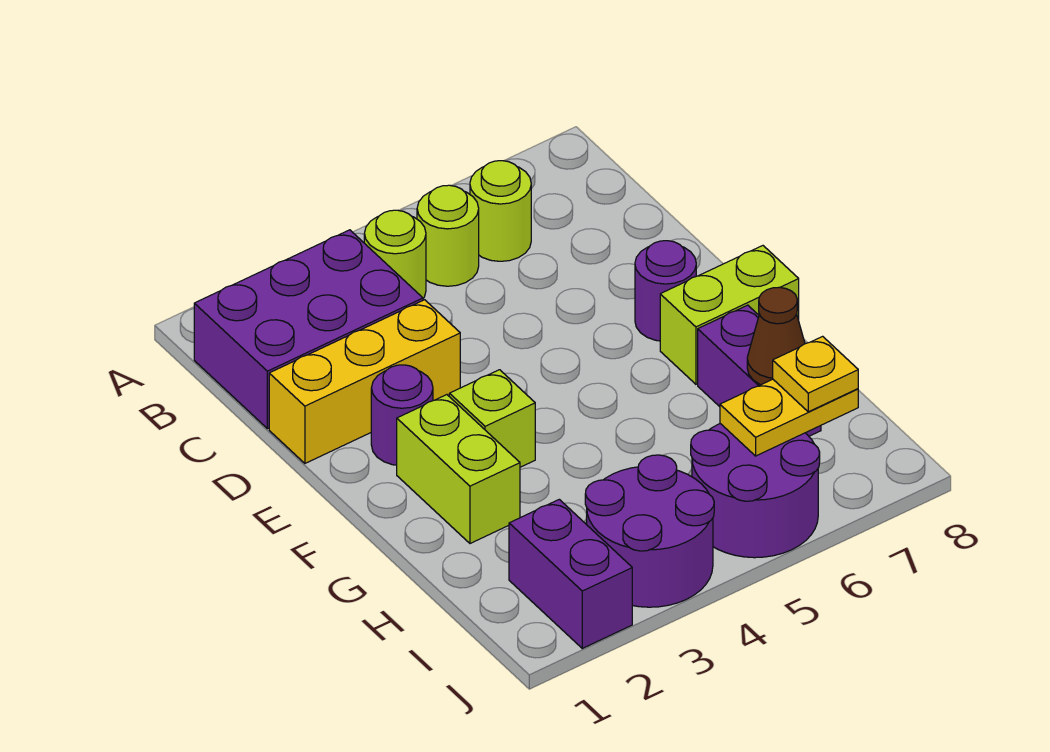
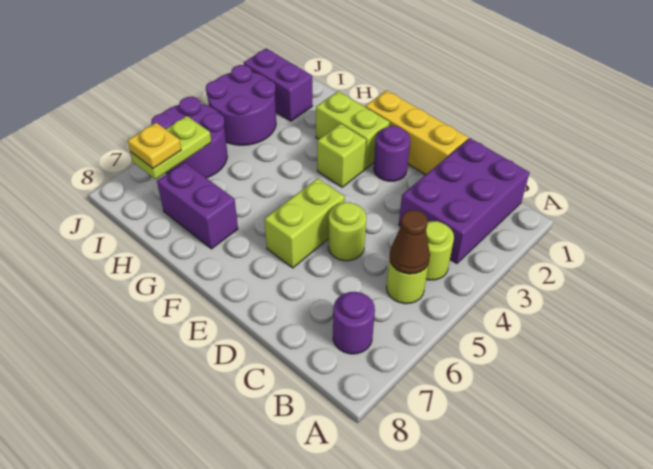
lime round brick B6 level 1 -> lime round brick D5 level 1
yellow brick D1:D3 level 1 -> yellow brick D1:F1 level 1
purple round brick E7 level 1 -> purple round brick B7 level 1
lime brick F7:F8 level 1 -> lime brick E5:E6 level 1
brown cone H7 level 2 -> brown cone B5 level 2
yellow plate I6:I7 level 2 -> lime plate I6:I7 level 2

